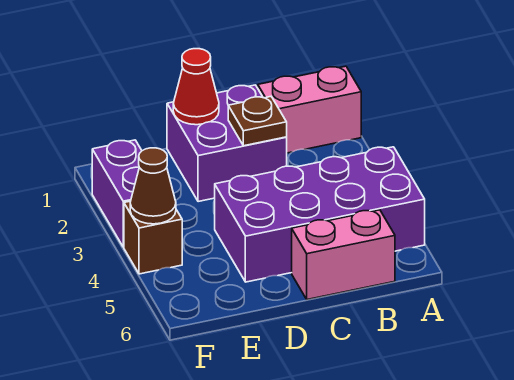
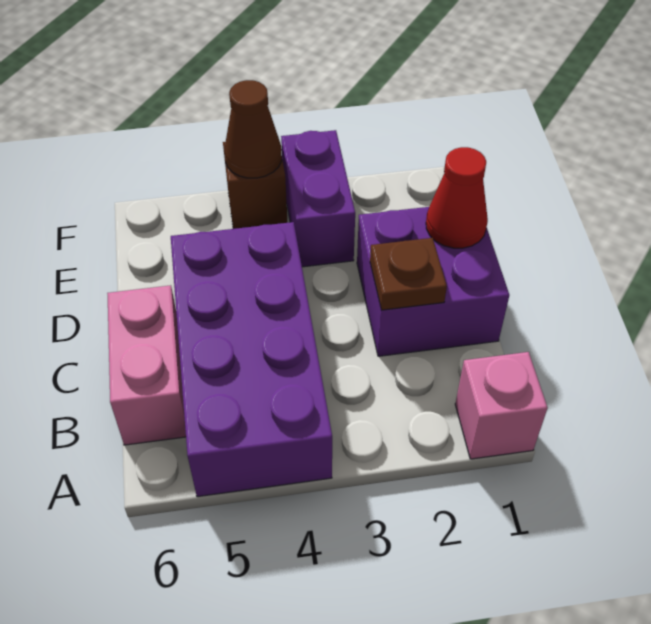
pink brick A1:B1 level 1 -> pink brick A1 level 1
purple brick F2:F3 level 1 -> purple brick E3:F3 level 1

